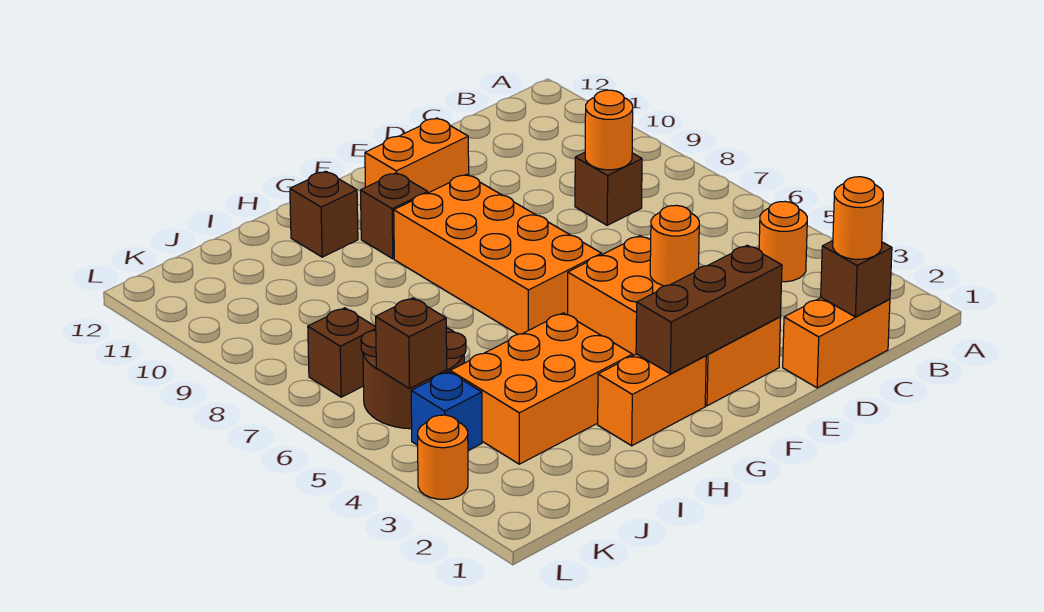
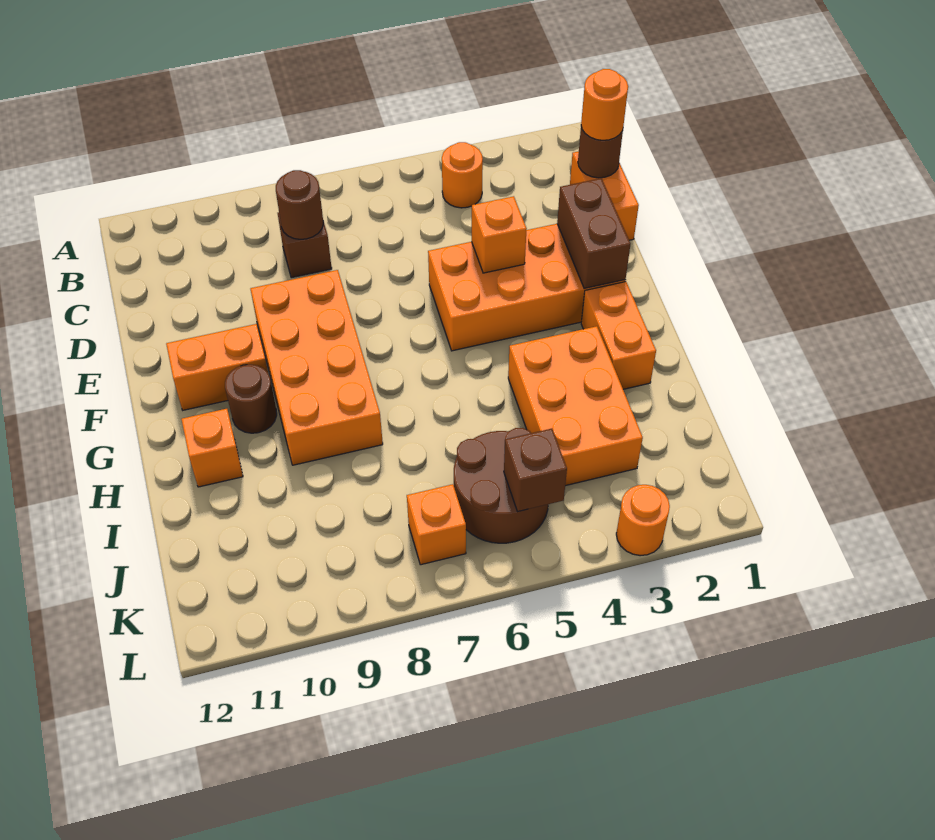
brown brick C1 level 2 -> brown round brick C1 level 2
orange round brick C8 level 2 -> brown round brick C8 level 2
brown brick E2:G2 level 2 -> brown brick E2:F2 level 2
orange round brick E4 level 2 -> orange brick E4 level 2
orange brick E11:F11 level 1 -> orange brick F10:F11 level 1
orange brick F6:G9 level 1 -> orange brick E8:H9 level 1
brown brick G10 level 1 -> brown round brick G10 level 1
brown brick H11 level 1 -> orange brick H11 level 1
blue brick K4 level 1 -> none
brown brick K7 level 1 -> orange brick K7 level 1

